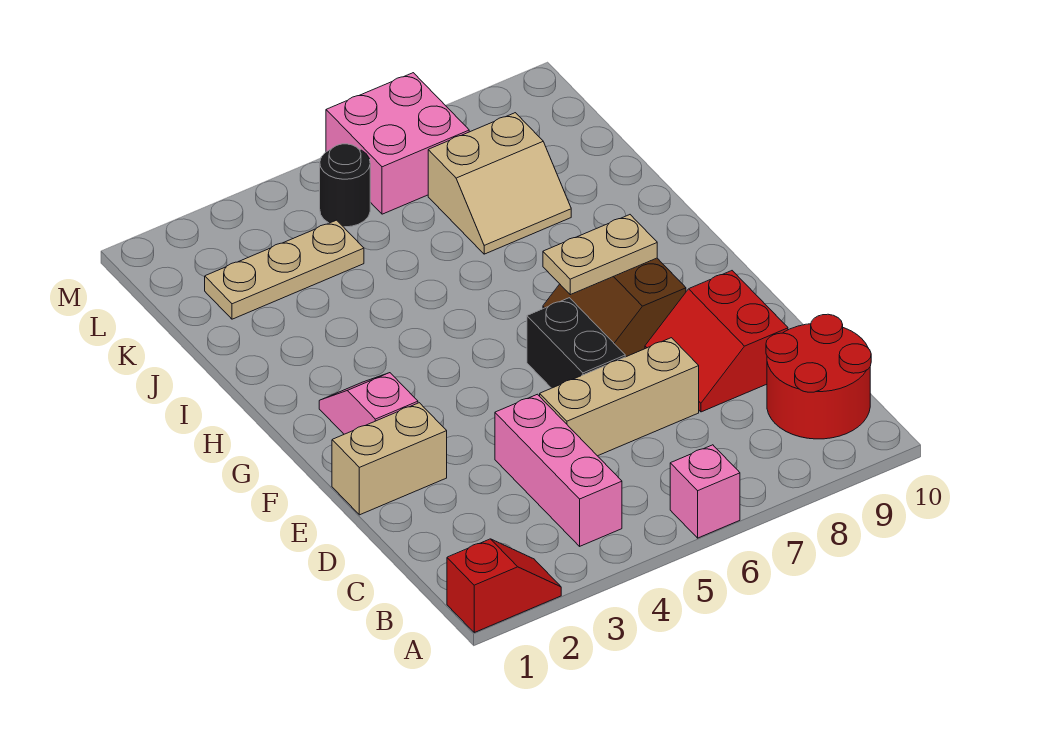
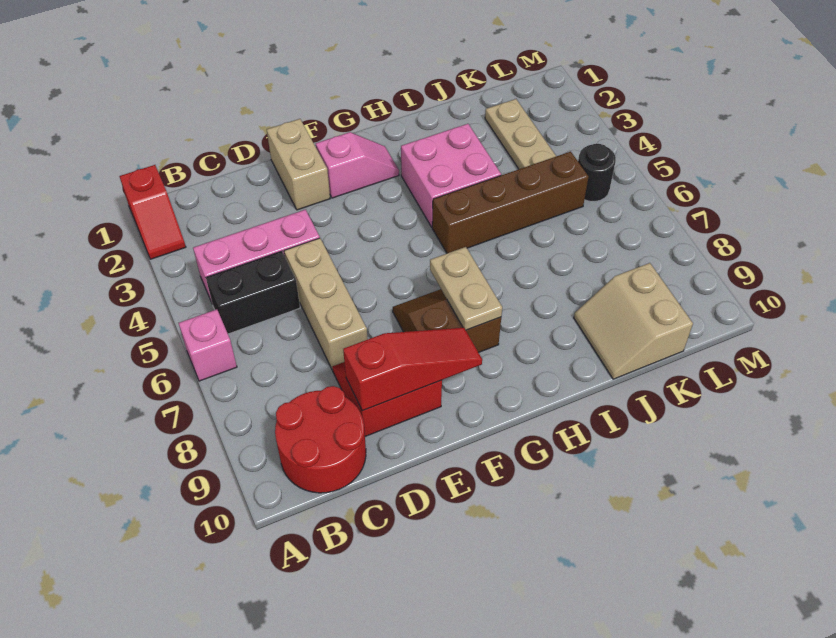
none -> red slope D9:F9 level 2 top D
black brick E6:F6 level 1 -> black brick B5:C5 level 1
none -> brown brick H5:K5 level 1
tan slope J7:K8 level 1 top K -> tan slope J9:K10 level 1 top K
pink brick L6:M7 level 1 -> pink brick H3:I4 level 1

